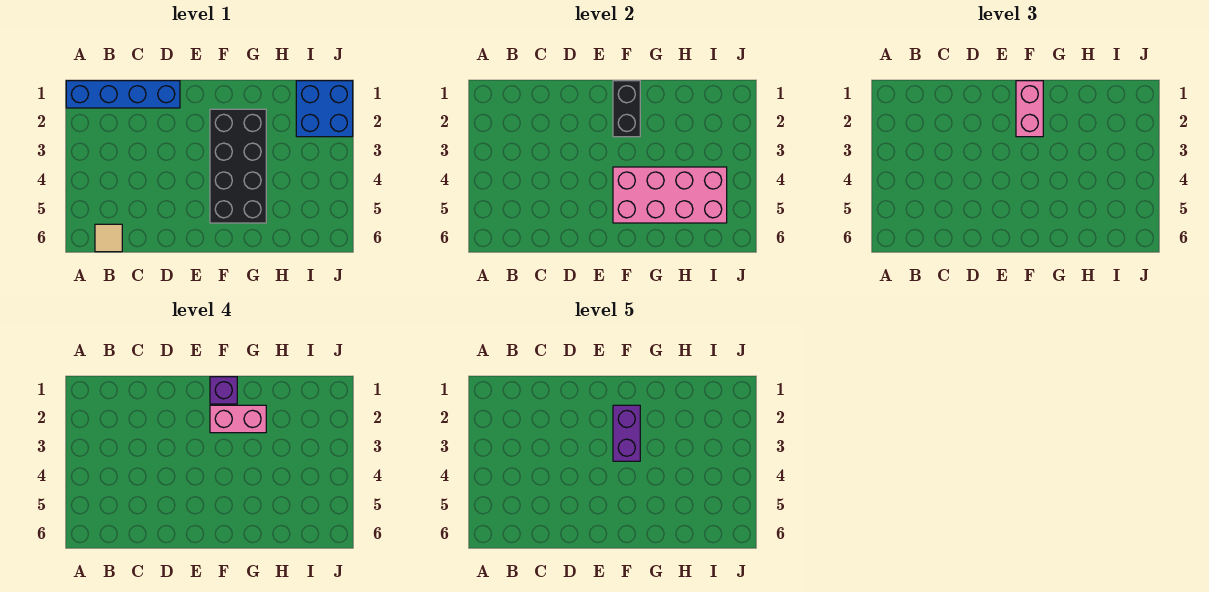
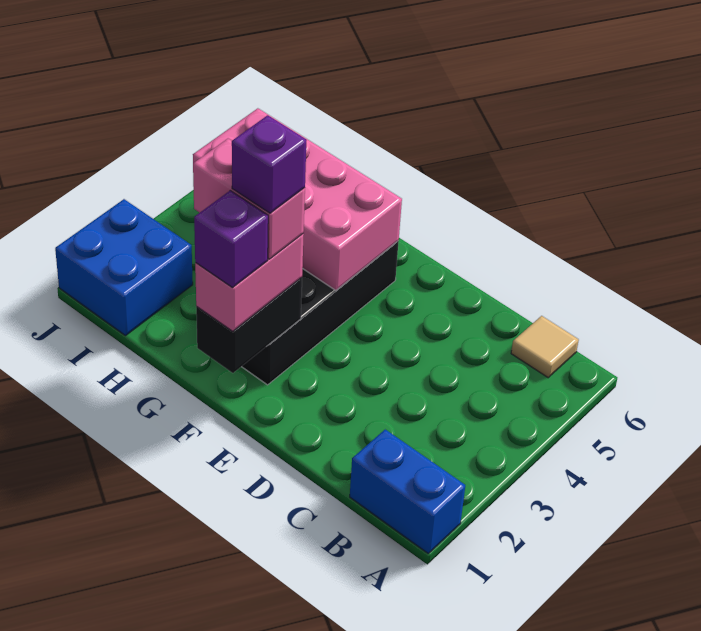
blue brick A1:D1 level 1 -> blue brick A1:B1 level 1
purple brick F2:F3 level 5 -> purple brick F2 level 5

